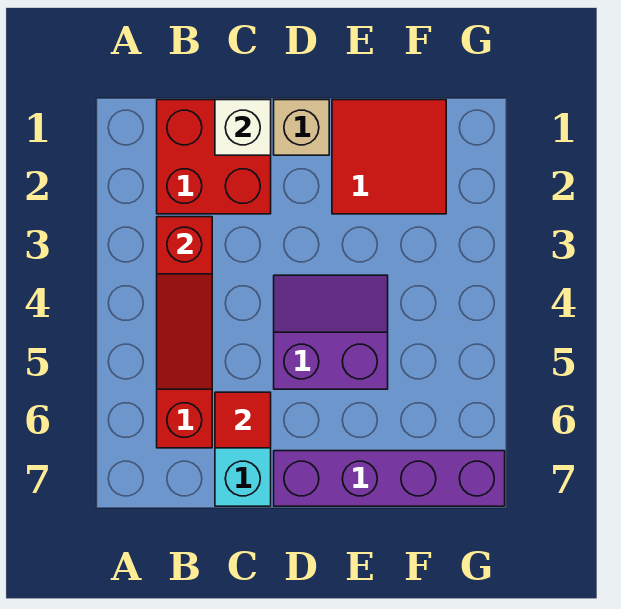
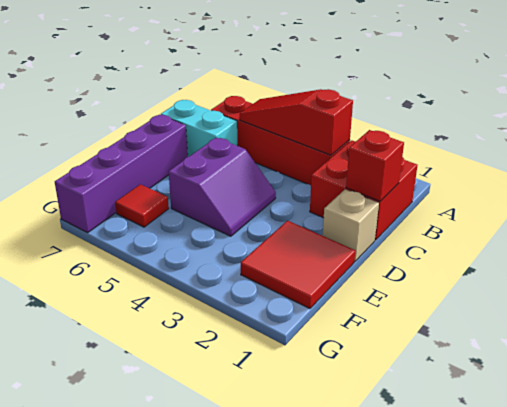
white brick C1 level 2 -> red brick C1 level 2
red tile C6 level 2 -> red tile F6 level 1

